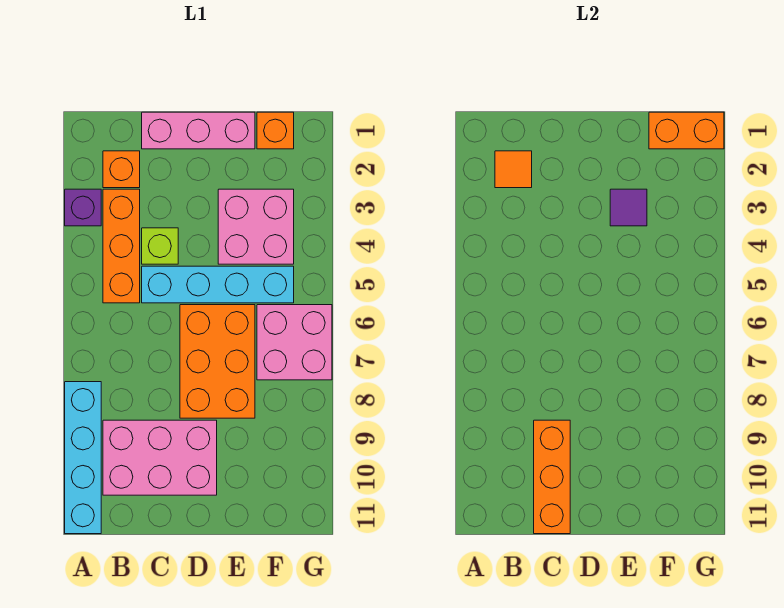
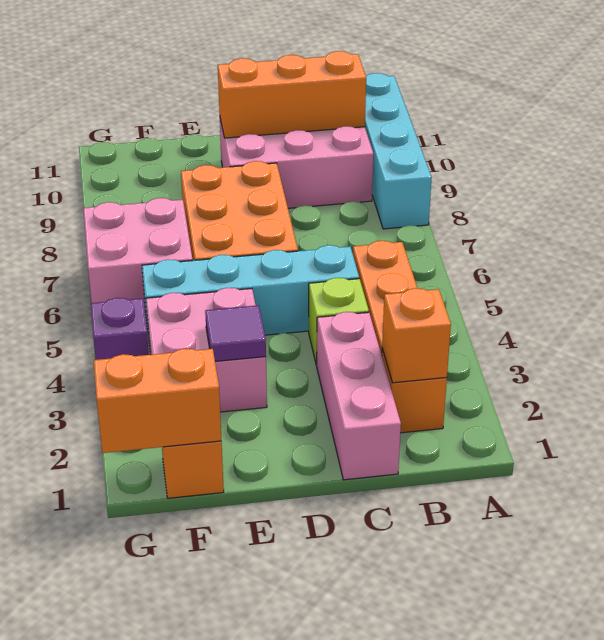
purple brick A3 level 1 -> purple brick G4 level 1
orange tile B2 level 2 -> orange brick B2 level 2
pink brick C1:E1 level 1 -> pink brick C1:C3 level 1
orange brick C9:C11 level 2 -> orange brick B10:D10 level 2

